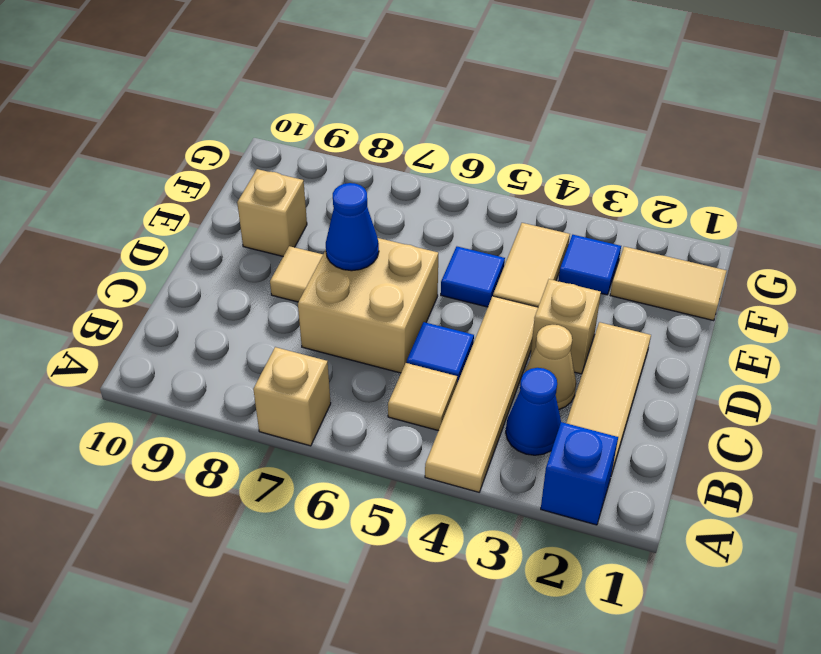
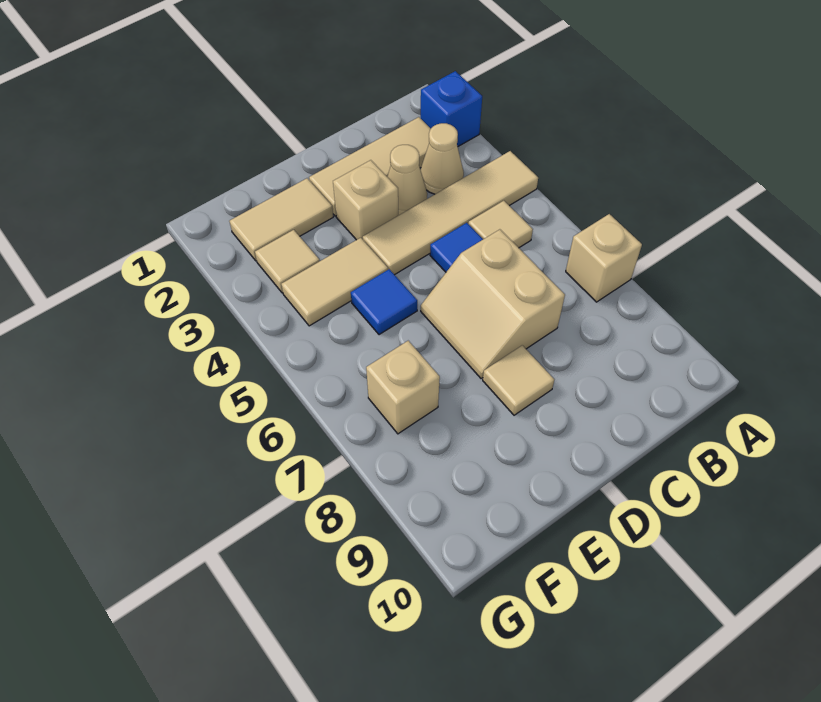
blue cone B3 level 1 -> tan cone B3 level 1
tan brick C6:D7 level 1 -> tan slope C6:D7 level 1 top C
blue cone D7 level 2 -> none
tan brick E9 level 1 -> tan brick F7 level 1
tan tile F1:F2 level 1 -> tan tile E2:F2 level 1
blue tile F3 level 1 -> tan tile F3 level 1

